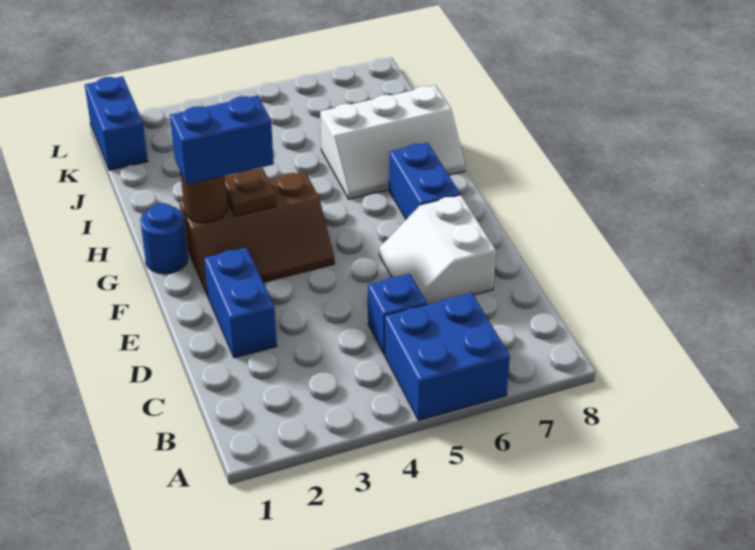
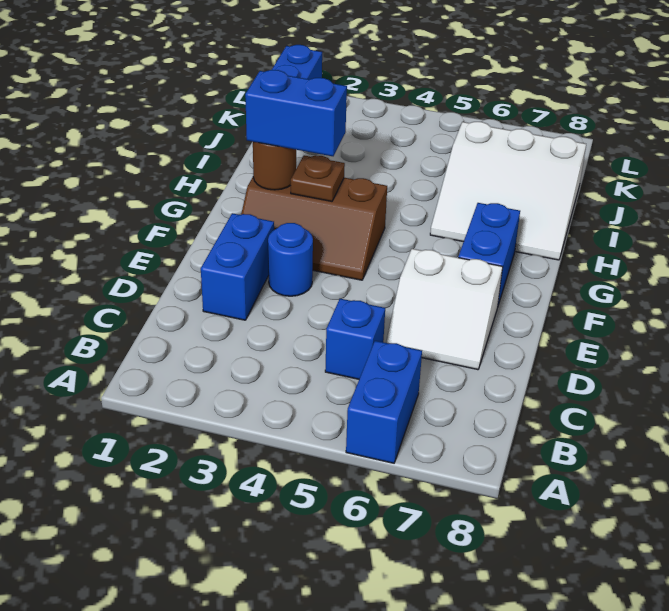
blue brick A5:B6 level 1 -> blue brick A6:B6 level 1
white slope D6:E7 level 1 top 7 -> white slope D6:E7 level 1 top E
blue round brick G1 level 1 -> blue round brick E3 level 1
white slope H6:I8 level 1 top I -> white slope H6:J8 level 1 top J

